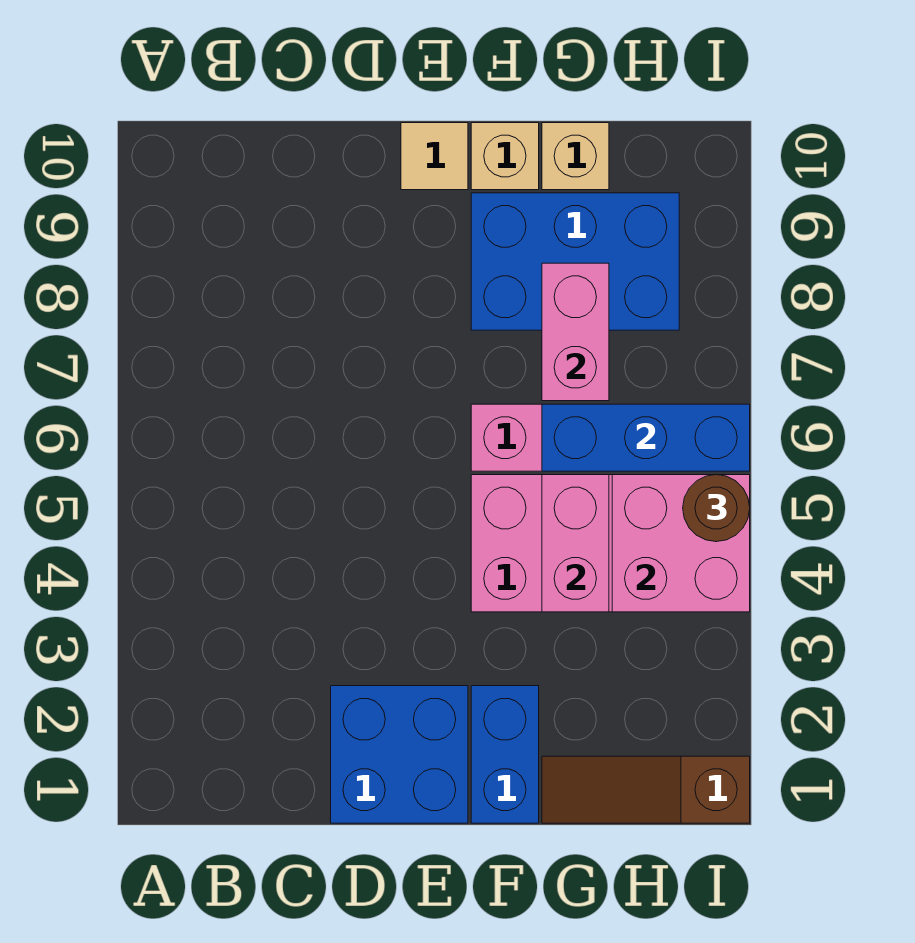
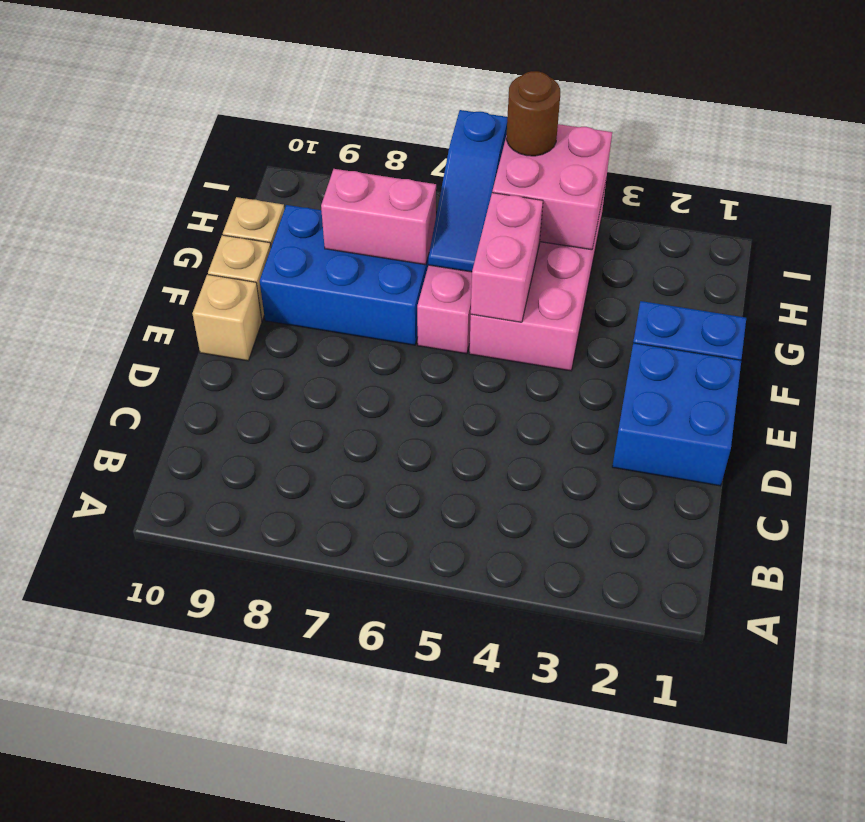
tan tile E10 level 1 -> tan brick E10 level 1
blue brick F8:H9 level 1 -> blue brick F7:G9 level 1
brown slope G1:I1 level 1 top I -> none
pink brick G4:G5 level 2 -> pink brick F5:G5 level 2
blue brick G6:I6 level 2 -> blue slope G6:I6 level 2 top I

